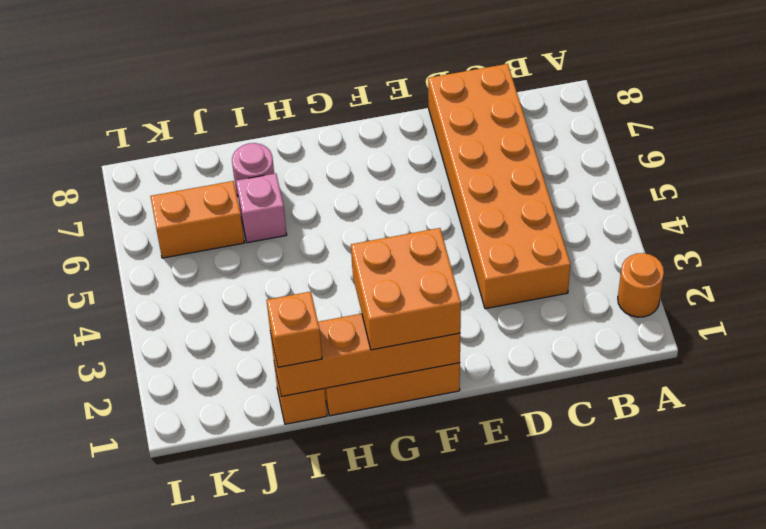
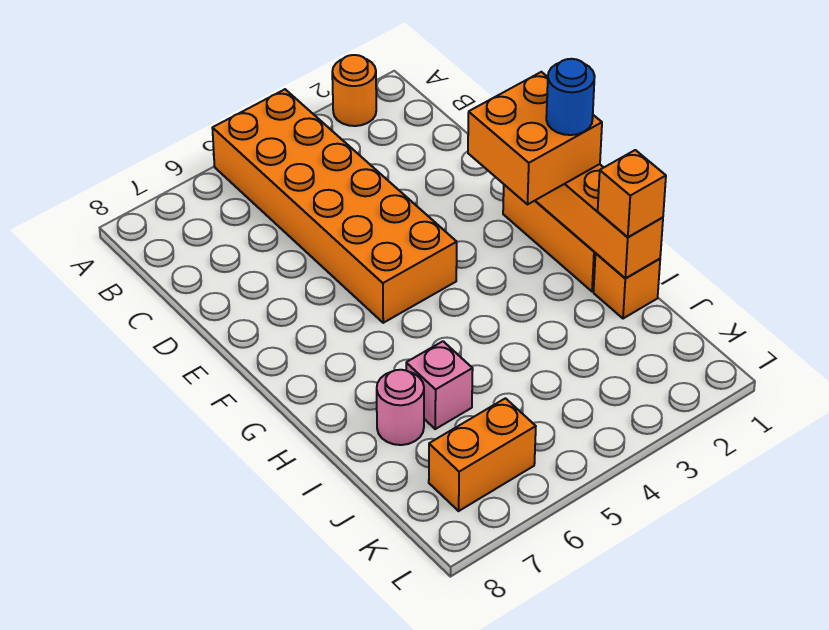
orange brick C3:D8 level 1 -> orange brick A4:F5 level 1
none -> blue round brick G1 level 4
orange brick J6:K6 level 1 -> orange brick K6:K7 level 1

